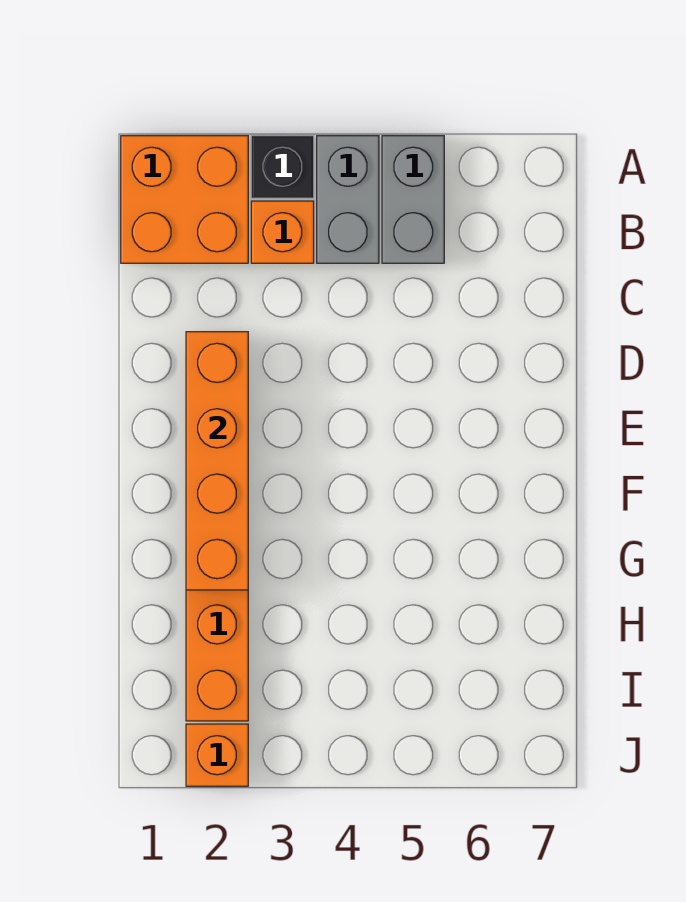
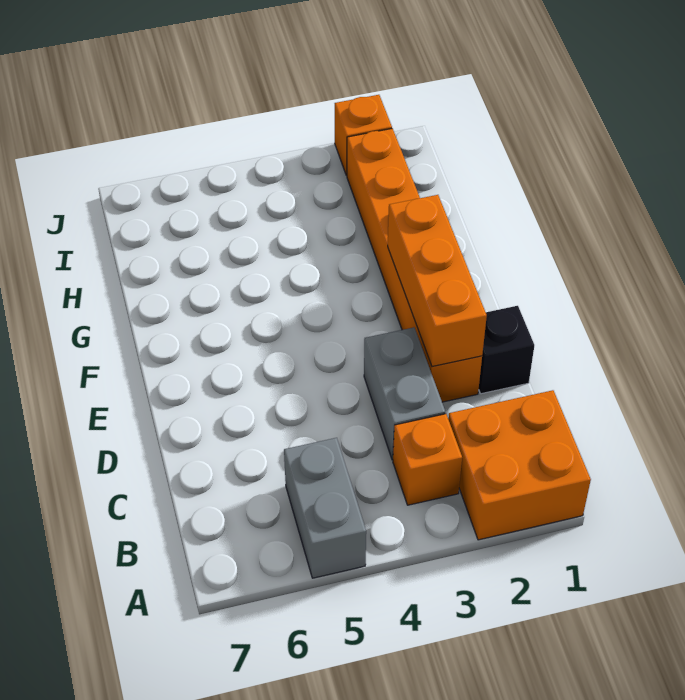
black brick A3 level 1 -> black brick D1 level 1
grey brick A4:B4 level 1 -> grey brick C3:D3 level 1
orange brick D2:G2 level 2 -> orange brick D2:F2 level 2

